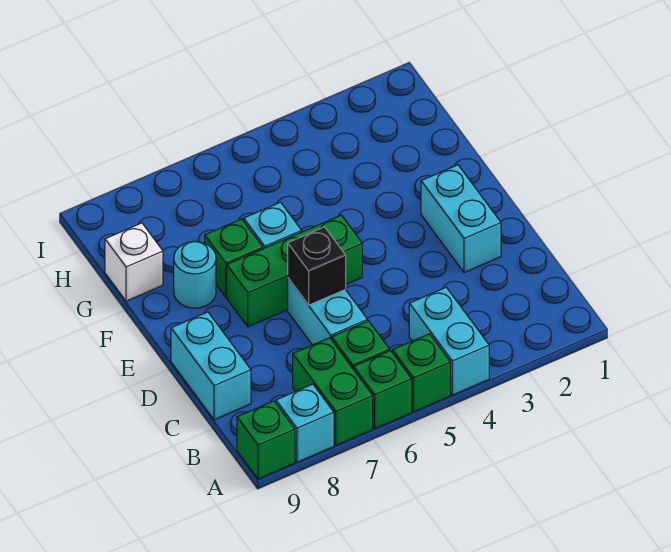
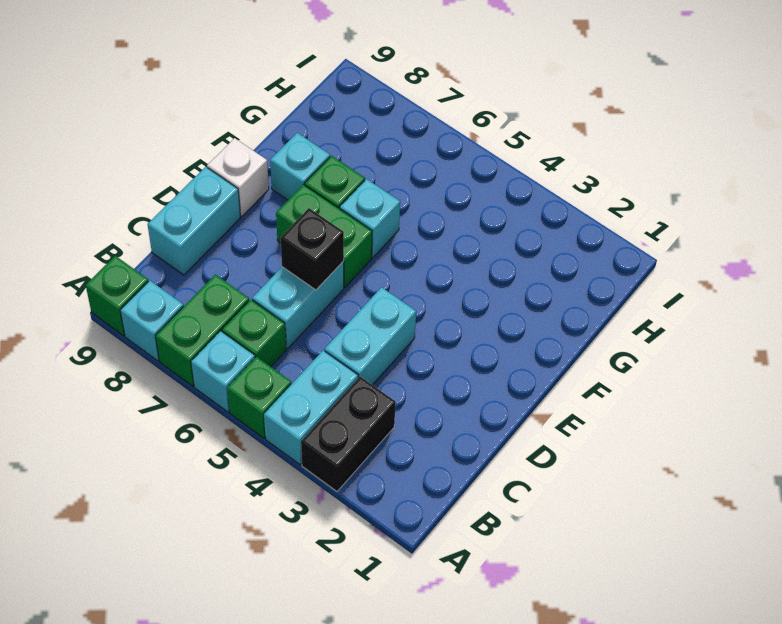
none -> black brick A3:B3 level 1
green brick A6 level 1 -> cyan brick A6 level 1
cyan brick D2:E2 level 1 -> cyan brick C4:D4 level 1
green brick E5:E7 level 1 -> green brick E6:E7 level 1
cyan round brick F8 level 1 -> cyan brick F8 level 1
white brick G9 level 1 -> white brick E9 level 1

